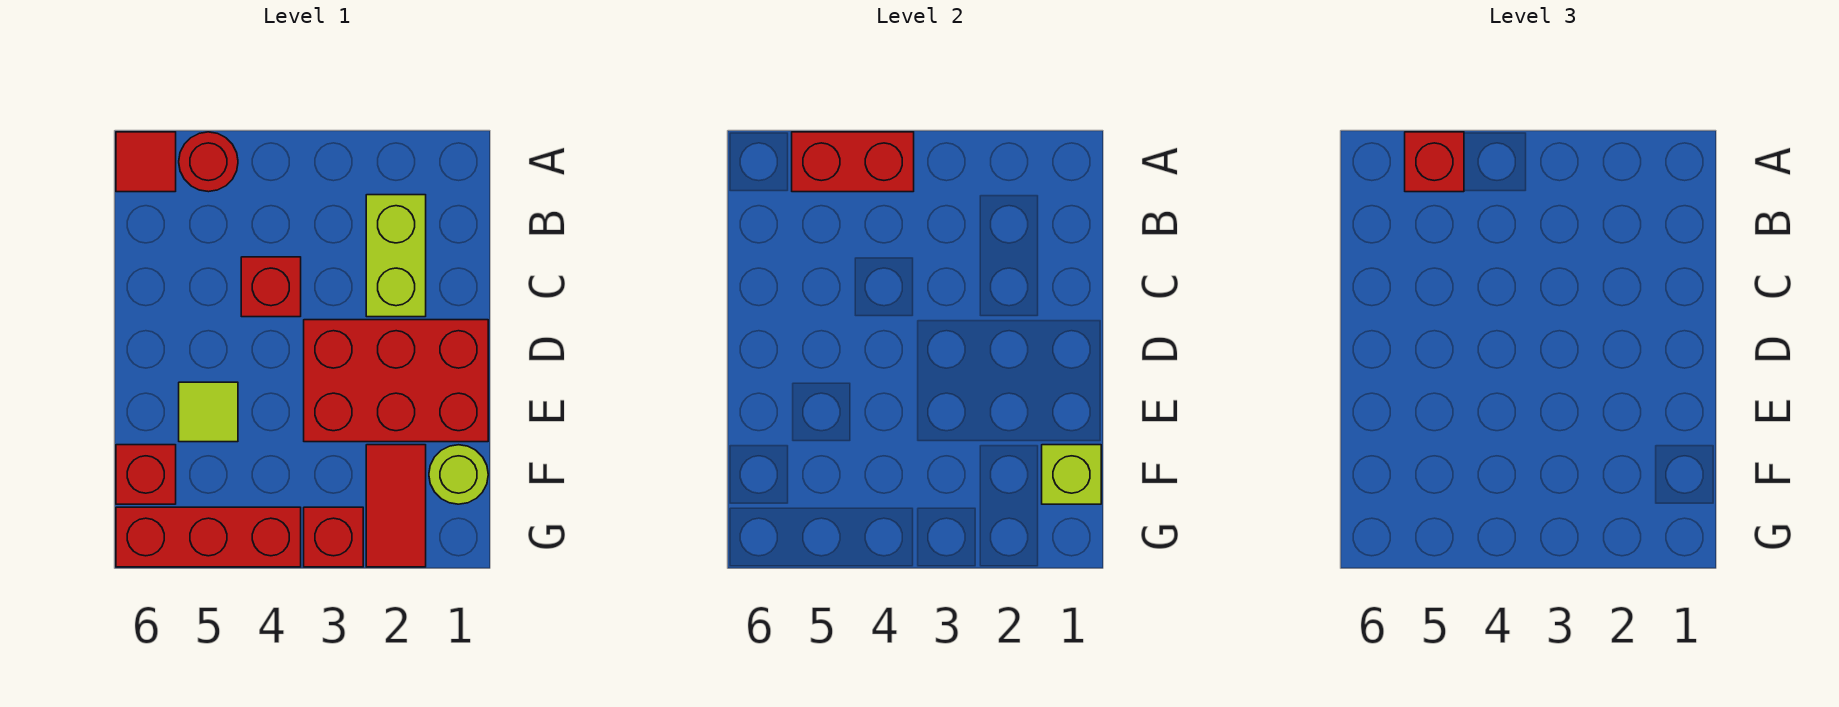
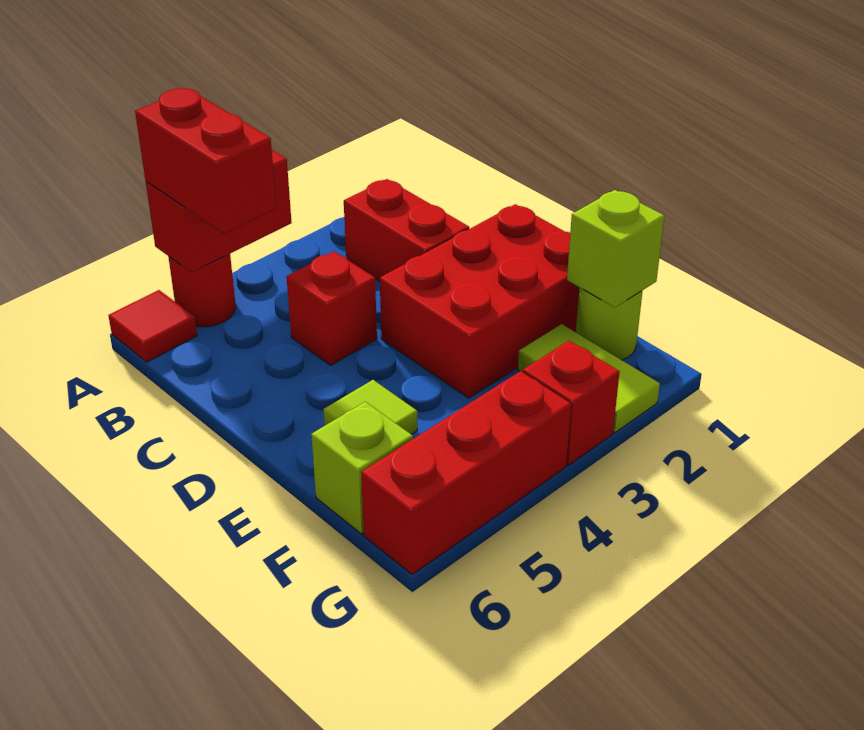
red brick A5 level 3 -> red brick A5:B5 level 3
lime brick B2:C2 level 1 -> red brick B2:C2 level 1
red tile F2:G2 level 1 -> lime tile F2:G2 level 1
red brick F6 level 1 -> lime brick F6 level 1

